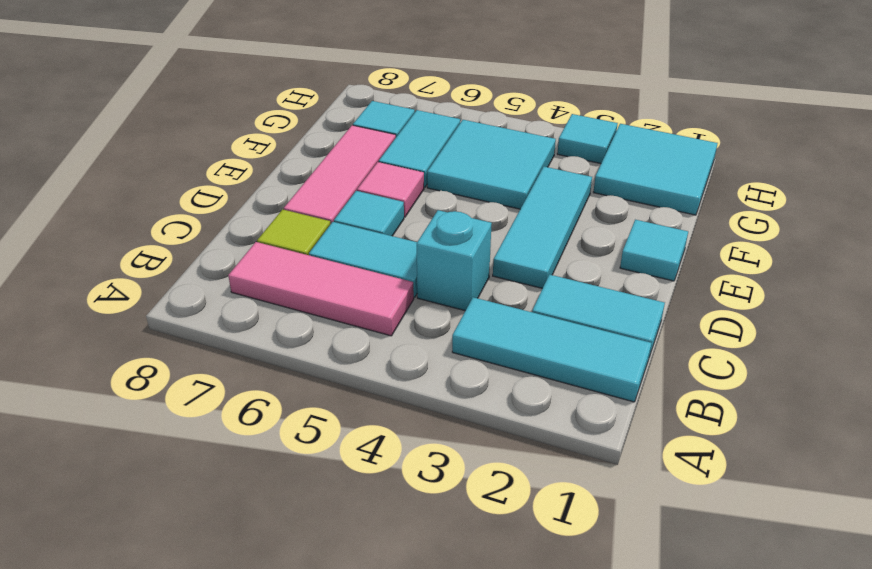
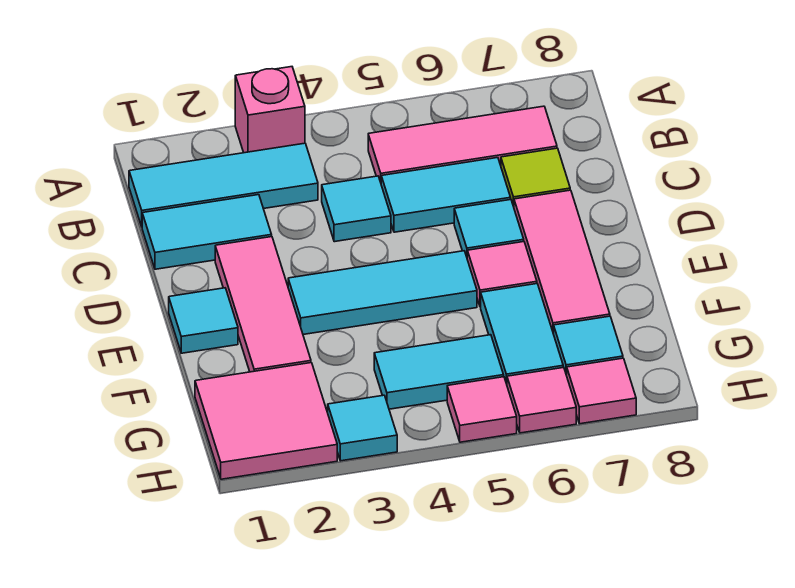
none -> pink brick A3 level 1
cyan brick C4 level 1 -> cyan tile C4 level 1
none -> pink tile D2:F2 level 1
cyan tile D3:F3 level 1 -> cyan tile E3:E5 level 1
cyan tile F4:G5 level 1 -> cyan tile G4:G5 level 1
cyan tile G1:H2 level 1 -> pink tile G1:H2 level 1
none -> pink tile H5 level 1
none -> pink tile H6 level 1
none -> pink tile H7 level 1

